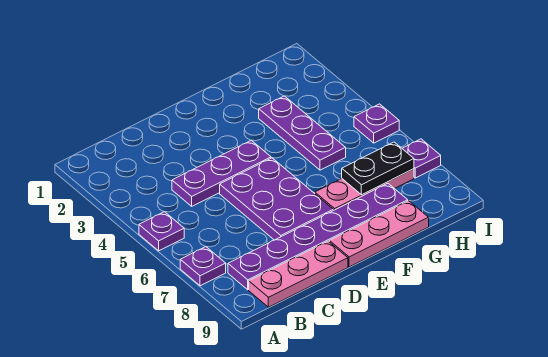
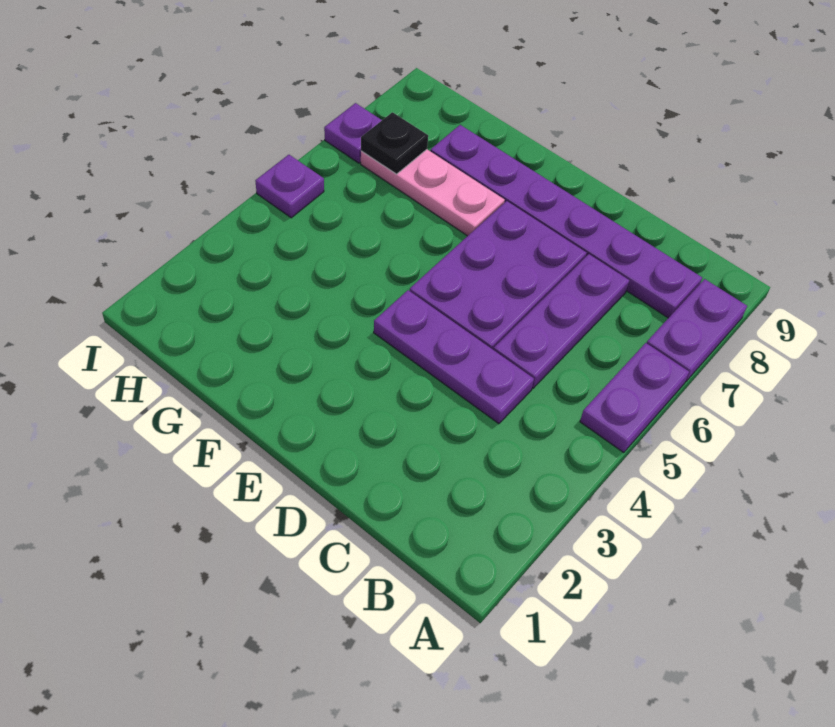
purple plate A5 level 1 -> purple plate A5:A6 level 1
purple plate A7 level 1 -> purple plate A7:A8 level 1
pink plate B9:D9 level 1 -> none
pink plate E9:G9 level 1 -> none
purple plate G3:G5 level 1 -> purple plate C5:C7 level 1
black plate G7:H7 level 2 -> black plate H7 level 2

